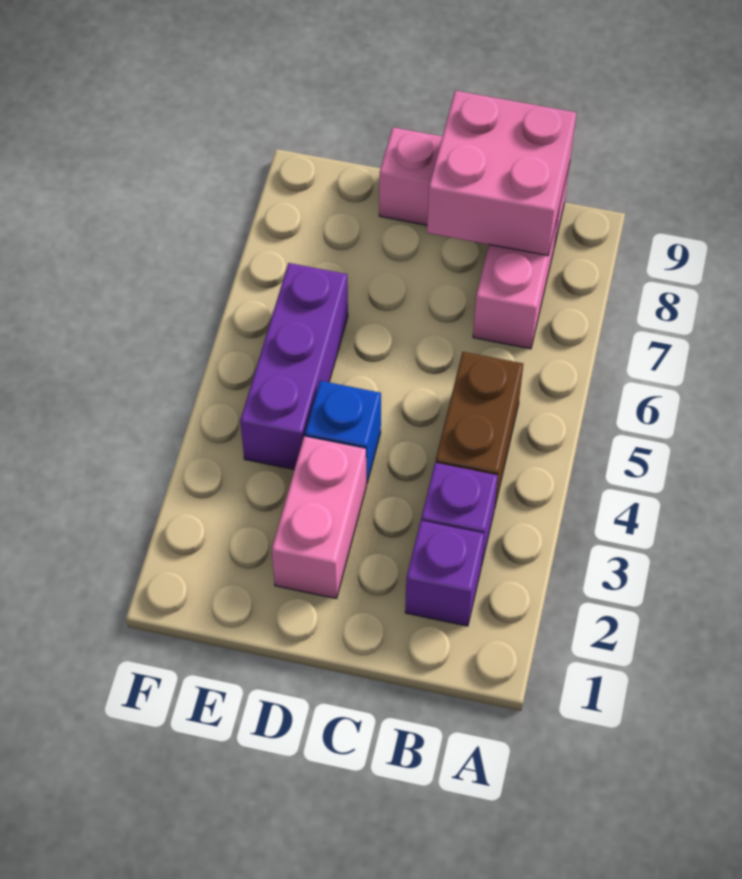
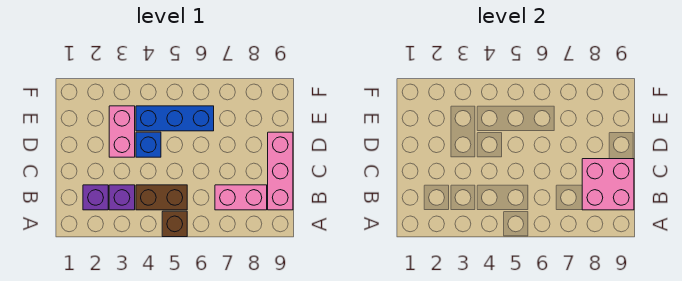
none -> brown brick A5 level 1
pink brick D2:D3 level 1 -> pink brick D3:E3 level 1
purple brick E4:E6 level 1 -> blue brick E4:E6 level 1

